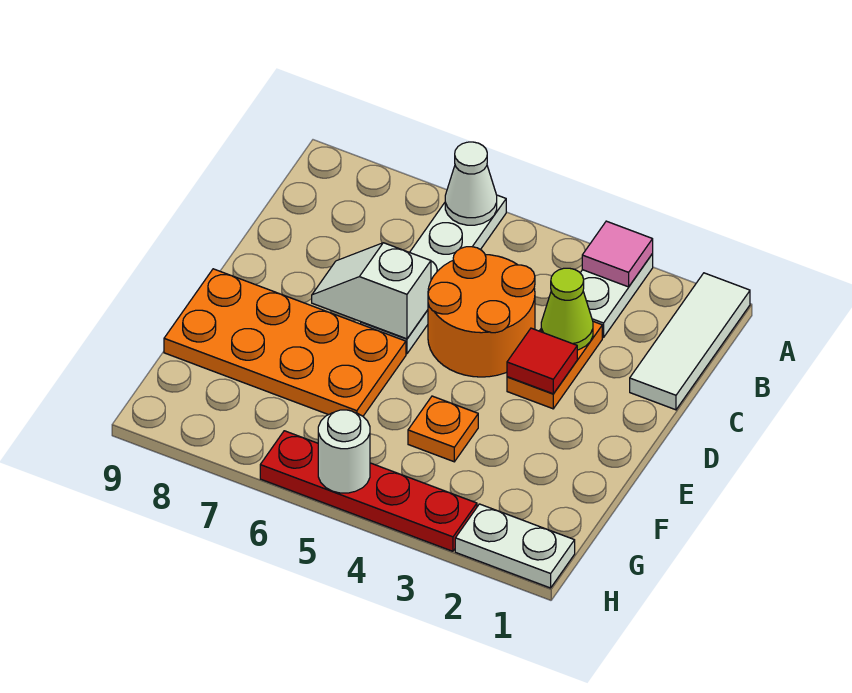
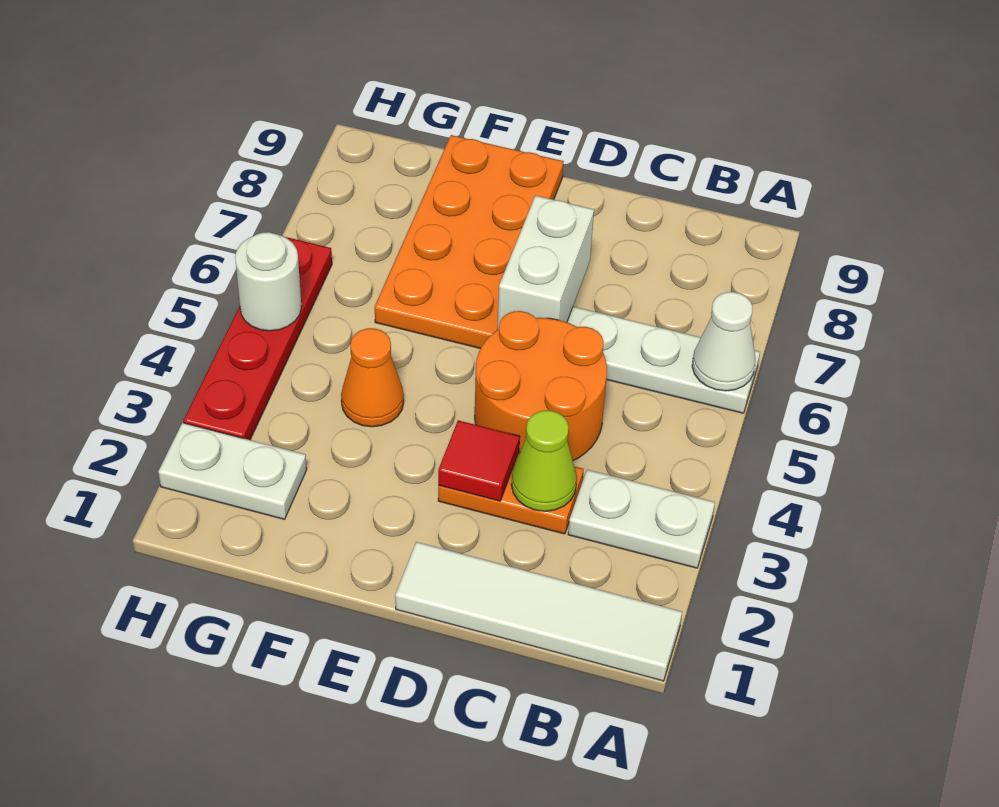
white tile A1:C1 level 1 -> white tile A1:D1 level 1
pink tile A3 level 2 -> none
white slope D6:D7 level 2 top 6 -> white brick D6:D7 level 2
orange plate F4 level 1 -> orange cone F4 level 1
white plate H1:H2 level 1 -> white plate G2:H2 level 1

